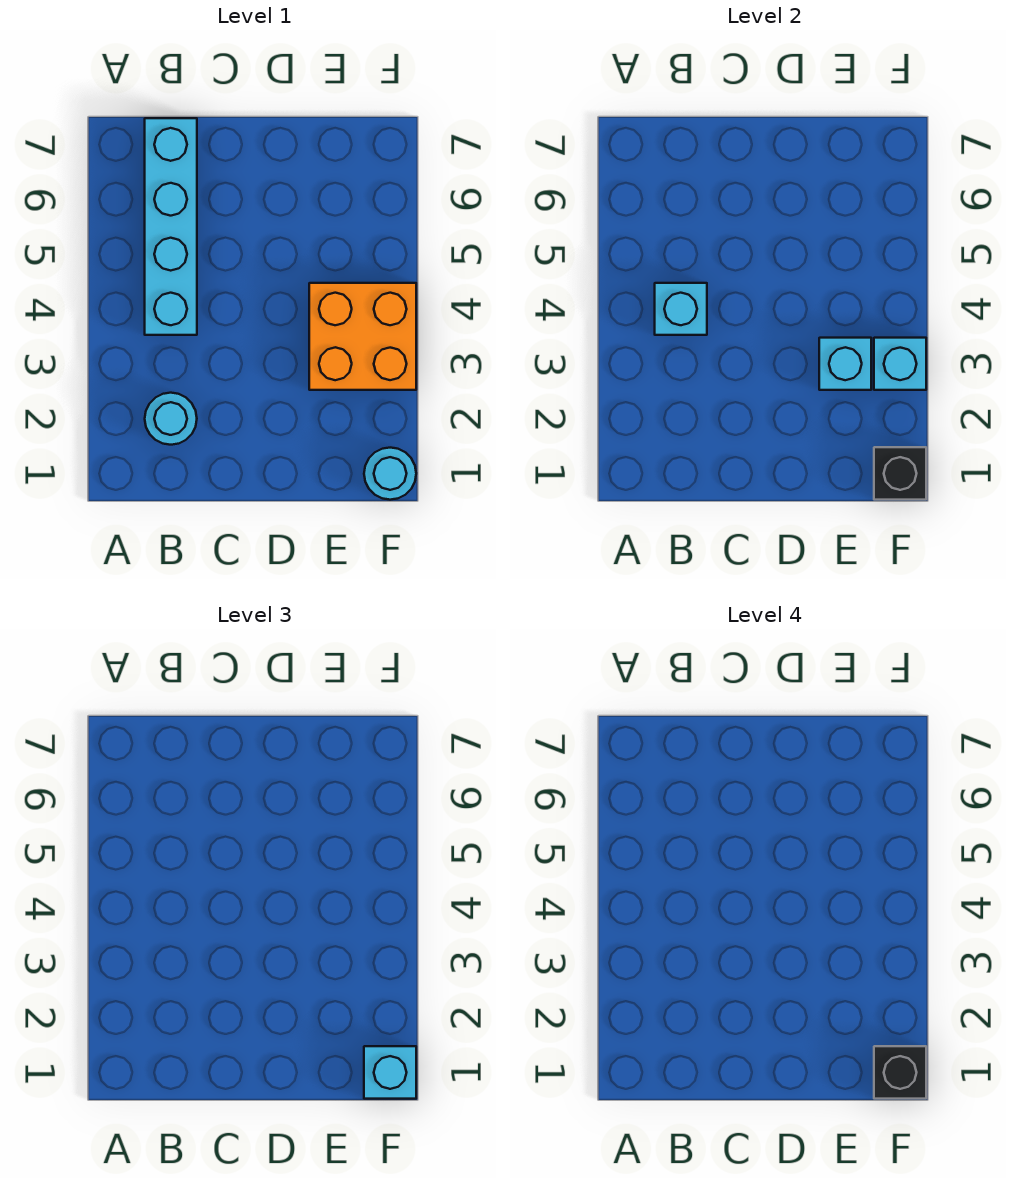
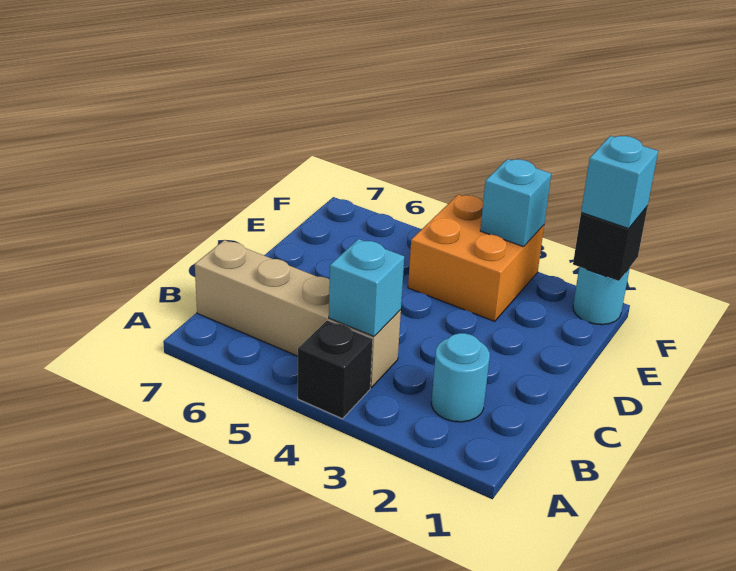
cyan brick B4:B7 level 1 -> tan brick B4:B7 level 1
cyan brick E3 level 2 -> none
black brick F1 level 4 -> black brick A4 level 1

